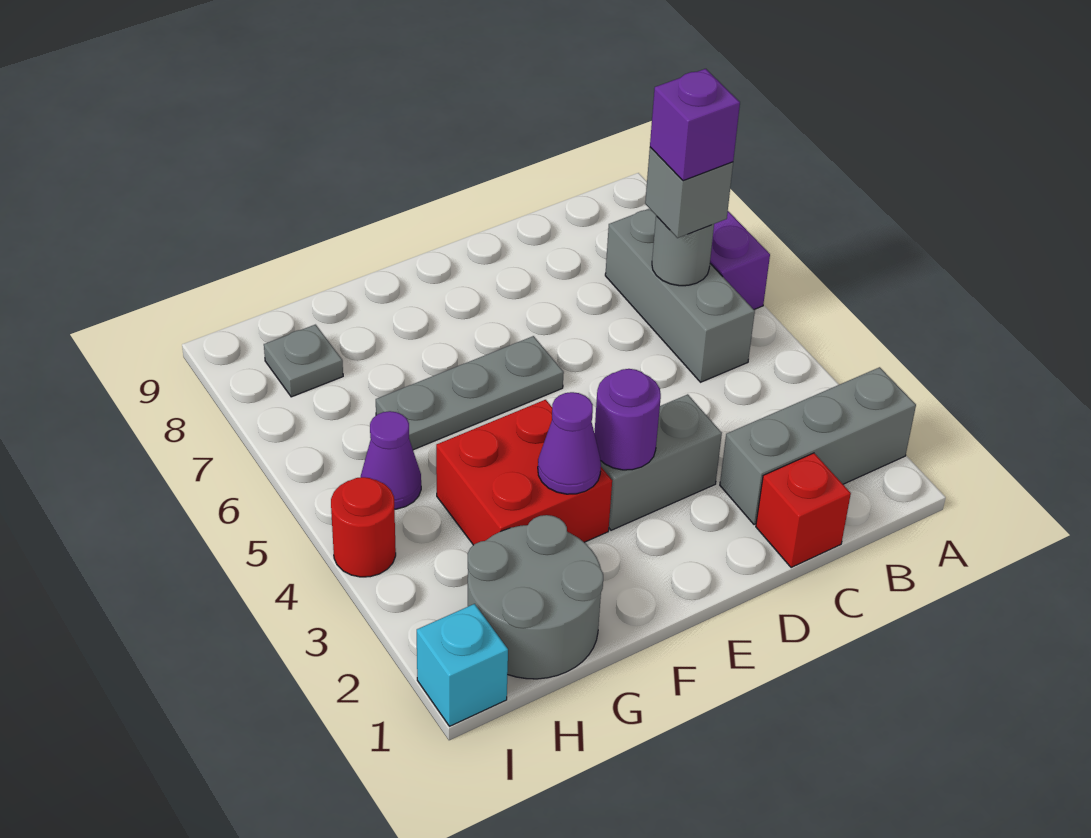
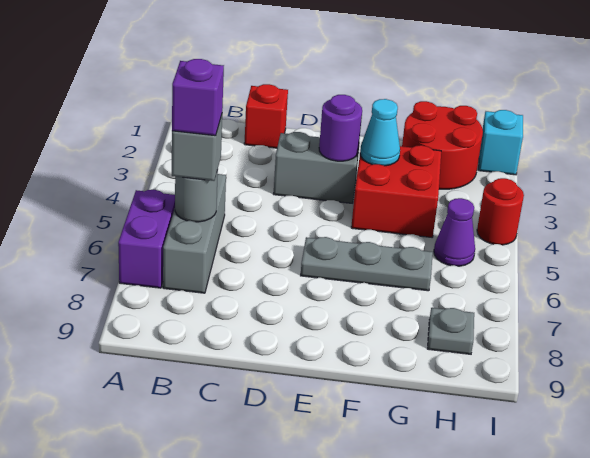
grey brick A2:C2 level 1 -> none
purple cone F3 level 2 -> cyan cone F3 level 2
grey round brick G1:H2 level 1 -> red round brick G1:H2 level 1

